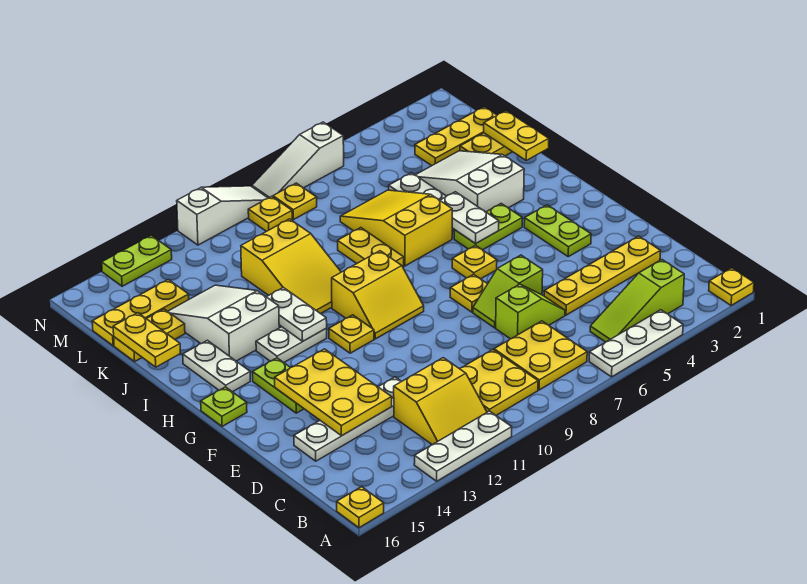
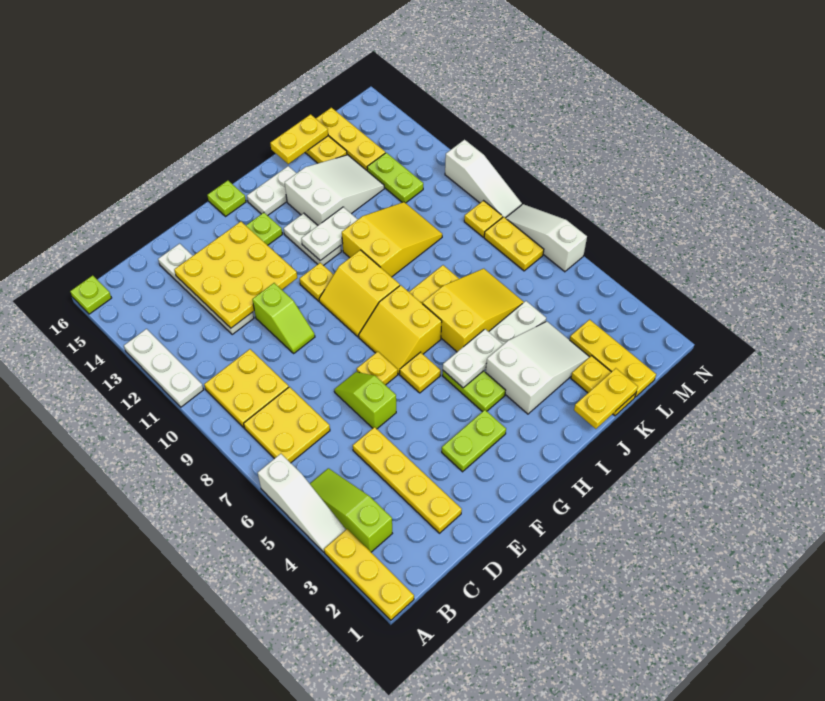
yellow plate A1 level 1 -> yellow plate A1:A3 level 1
white plate A4:A6 level 1 -> white slope A4:A6 level 1 top 6
yellow plate A16 level 1 -> lime plate A16 level 1
yellow slope B11:C12 level 1 top C -> yellow slope G7:H8 level 1 top H
lime slope D6:D7 level 1 top 7 -> lime slope E10:E11 level 1 top 11
yellow plate D13:F14 level 2 -> yellow plate D12:F14 level 2
yellow slope I10:K11 level 1 top K -> yellow slope I10:K11 level 1 top I
yellow plate M8 level 1 -> yellow plate M7:M8 level 1
lime plate N13:N14 level 1 -> lime plate L12:L13 level 1

